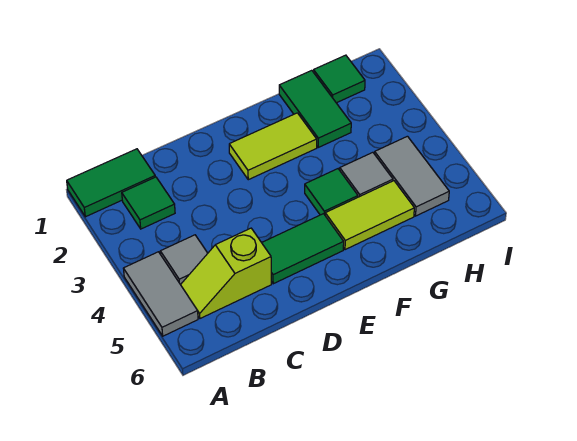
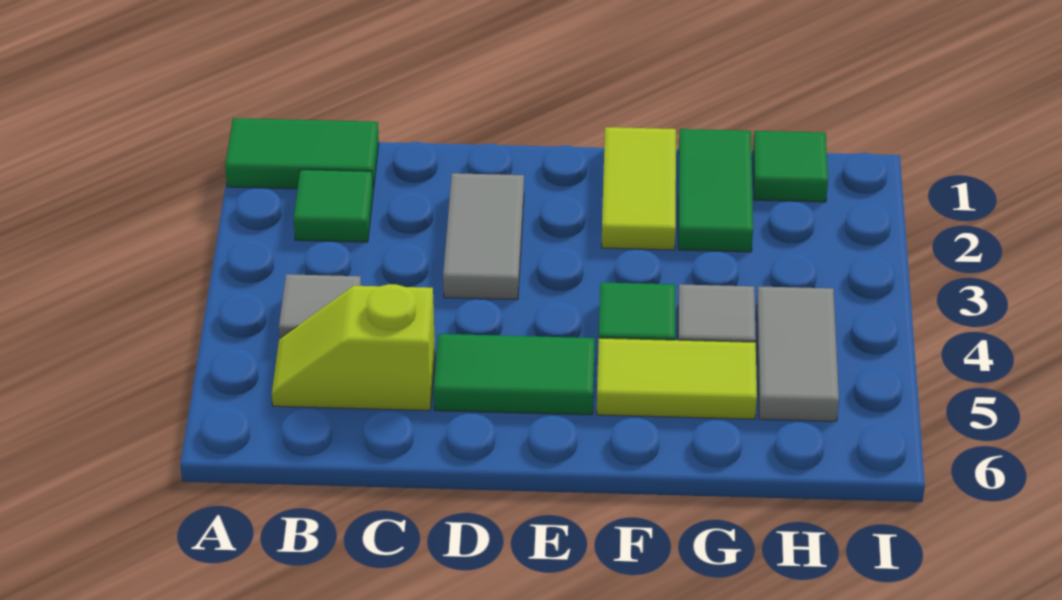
grey tile A4:A5 level 1 -> grey tile D2:D3 level 1
lime tile E2:F2 level 1 -> lime tile F1:F2 level 1

